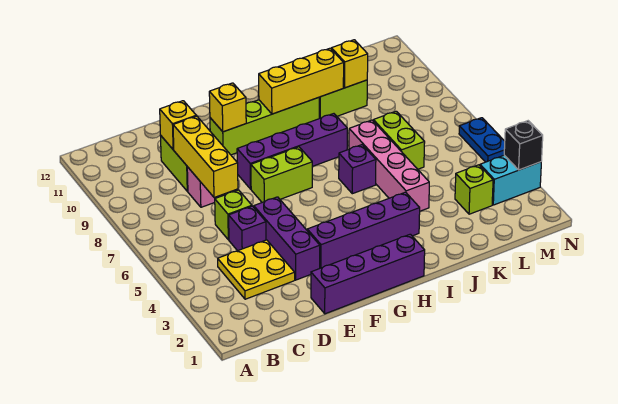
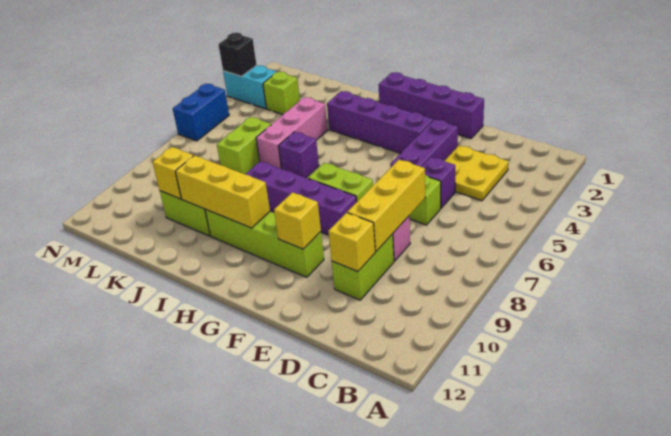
pink brick J4:J7 level 1 -> pink brick J4:J6 level 1
blue plate N5:N6 level 1 -> blue brick N5:N6 level 1

